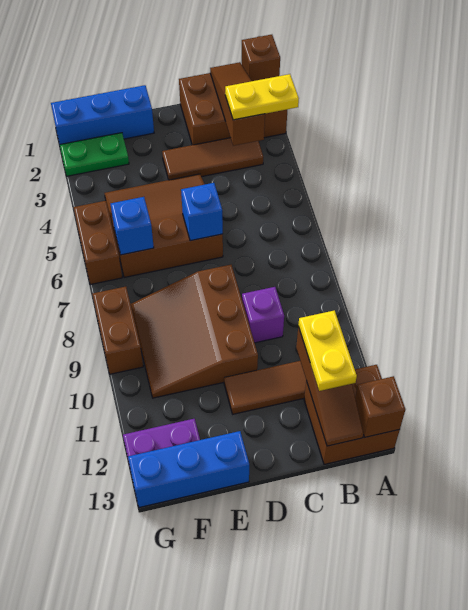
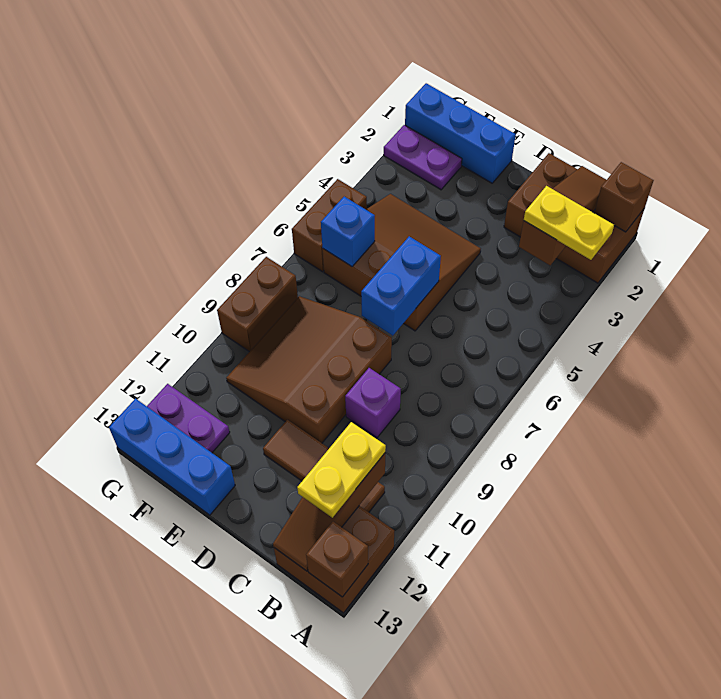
brown tile B3:D3 level 1 -> none
blue brick D6 level 2 -> blue brick D6:D7 level 2
green plate F2:G2 level 1 -> purple plate F2:G2 level 1

